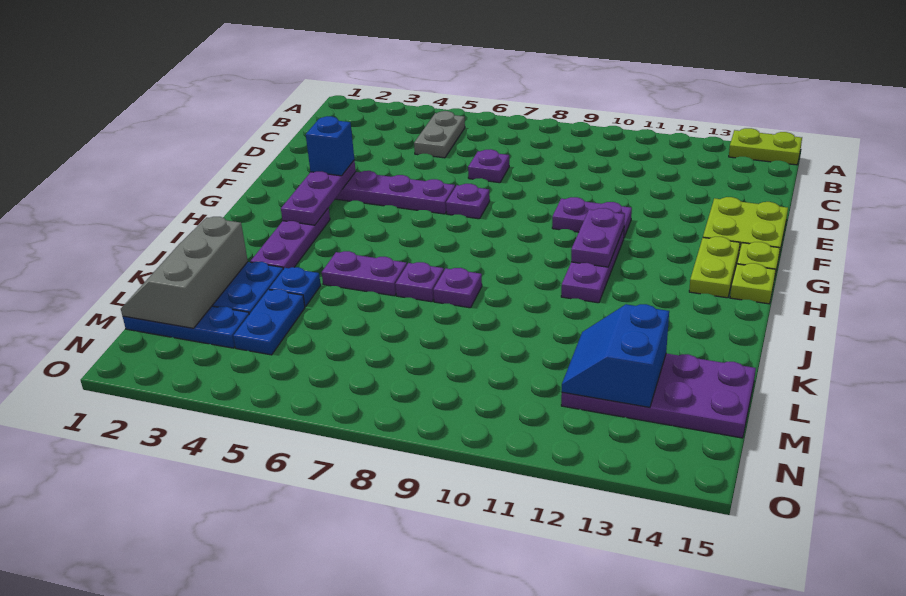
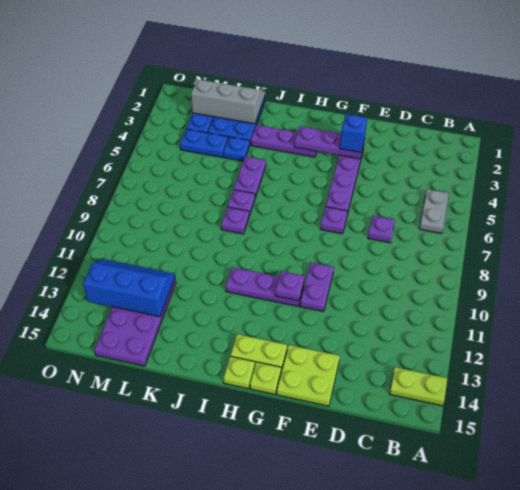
lime plate A14:A15 level 1 -> lime plate A14:B14 level 1
grey plate B5:C5 level 1 -> grey plate B5:B6 level 1
purple plate G11:H11 level 2 -> purple plate G11 level 2
blue slope L12:M13 level 2 top 13 -> blue slope L12:N13 level 2 top 13

